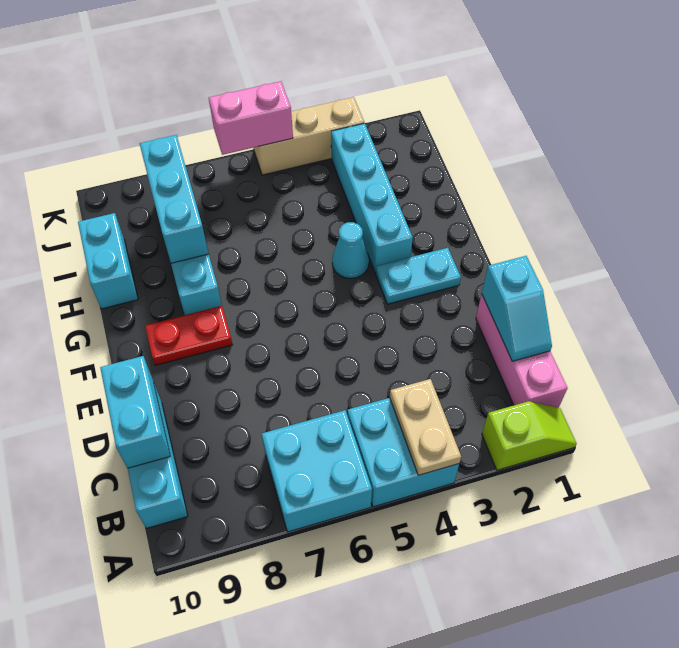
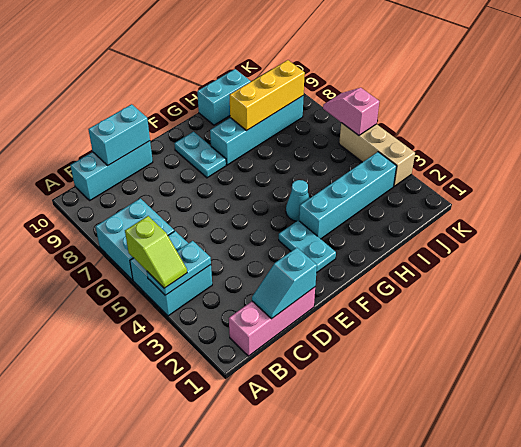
lime slope A1:A2 level 1 top 2 -> lime slope A4:A5 level 3 top 5
tan plate A4:B4 level 2 -> cyan plate A4:B4 level 2
red plate F8:F9 level 1 -> cyan plate F8:F9 level 1
cyan brick H8:J8 level 2 -> yellow brick H8:J8 level 2
pink brick K5:K6 level 2 -> pink slope K5:K6 level 2 top 5

